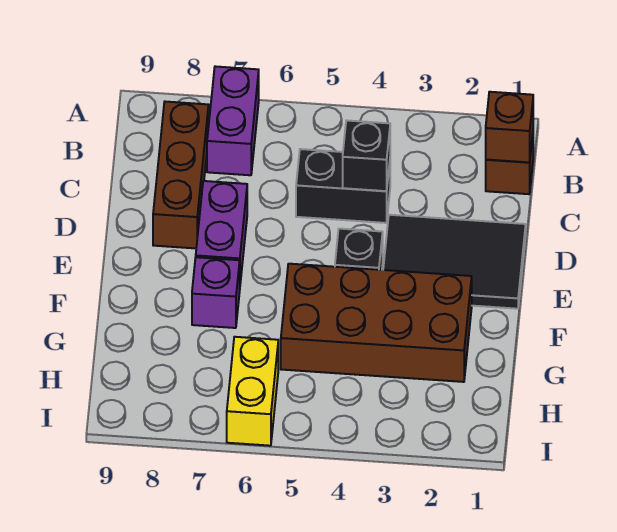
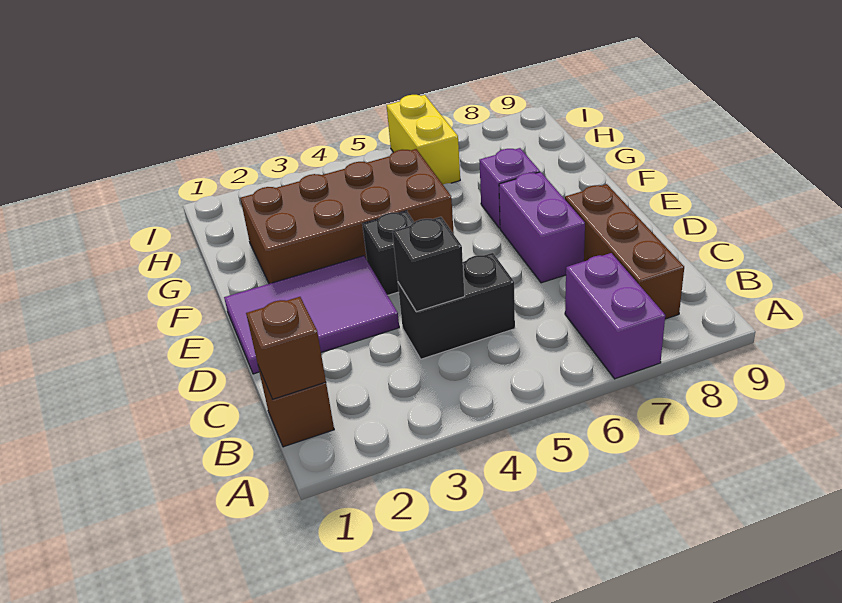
black tile D1:E3 level 1 -> purple tile D1:E3 level 1

